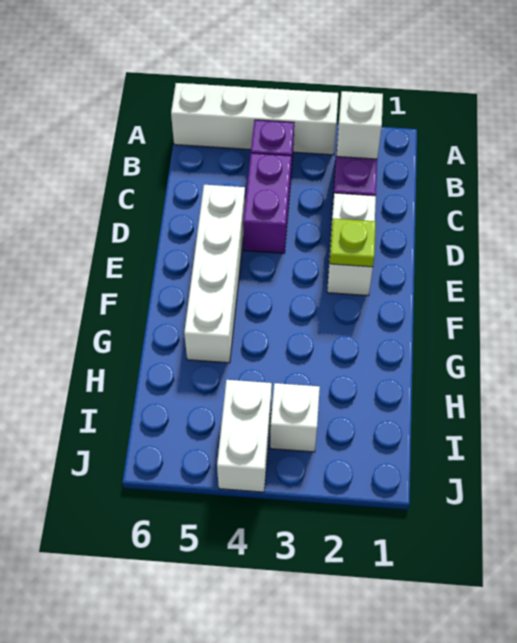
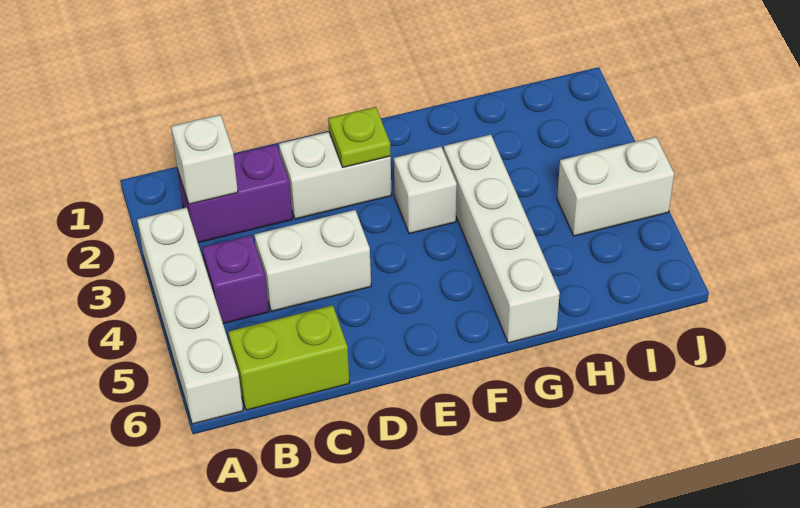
none -> lime brick B6:C6 level 1
purple brick C4:D4 level 1 -> white brick C4:D4 level 1
white brick D5:G5 level 1 -> white brick G3:G6 level 1
white brick I3 level 1 -> white brick F3 level 1

